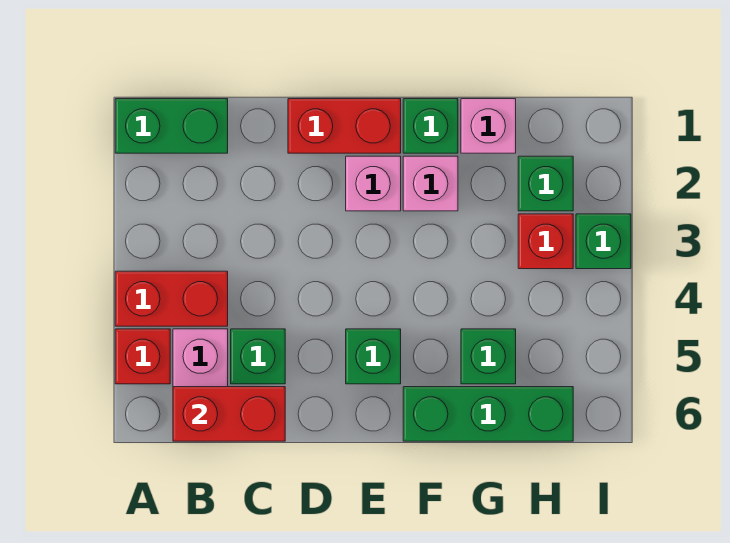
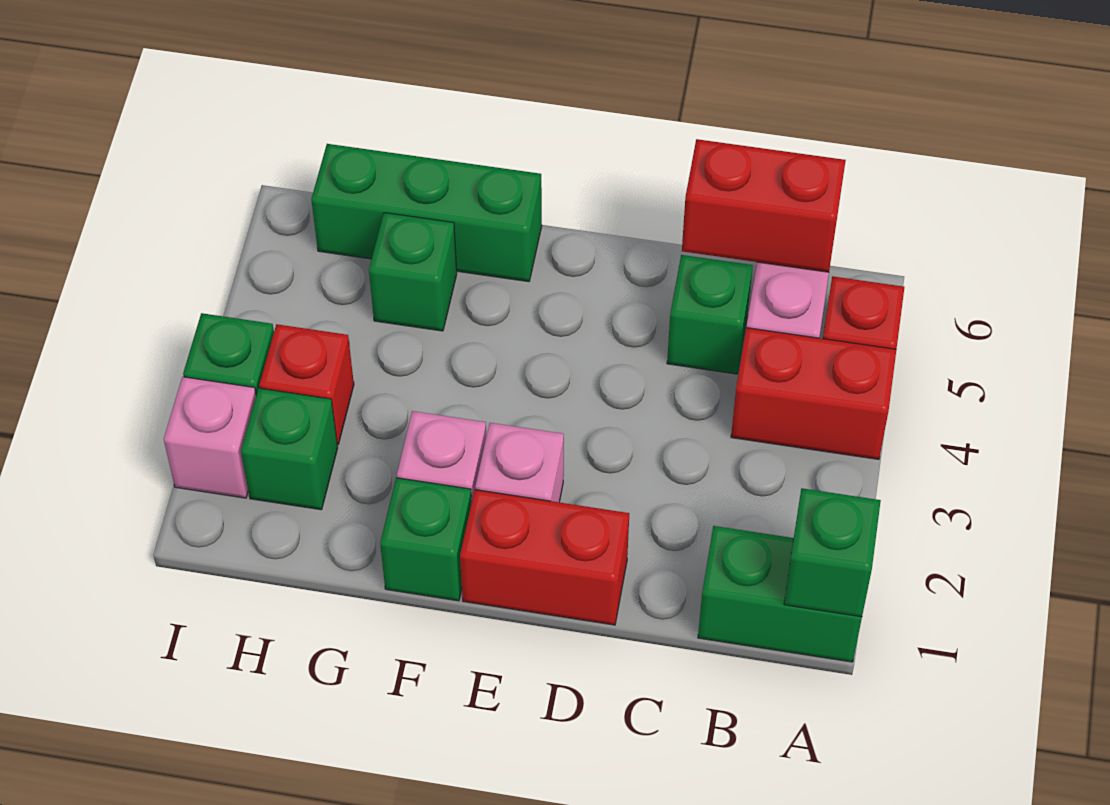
green brick E5 level 1 -> green brick A1 level 2
pink brick G1 level 1 -> pink brick I2 level 1

